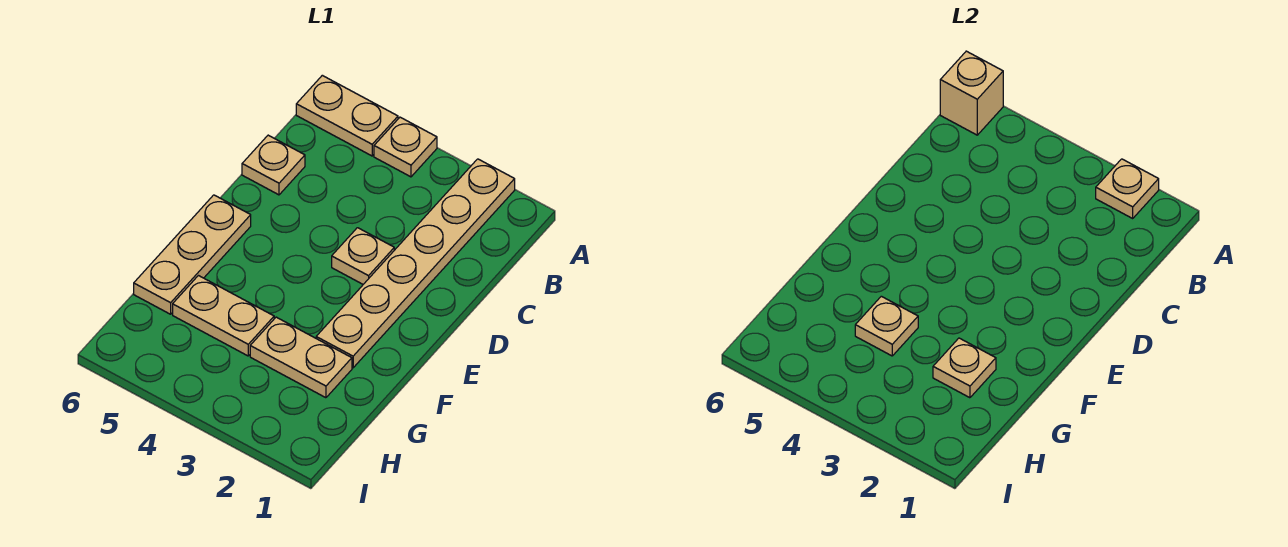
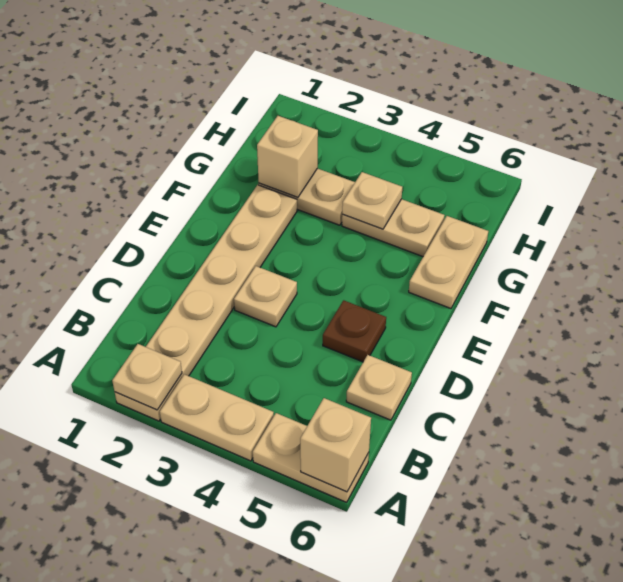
tan plate A4 level 1 -> tan plate A3:A4 level 1
none -> brown plate D5 level 1
tan plate E6:G6 level 1 -> tan plate F6:G6 level 1
tan plate G2 level 2 -> tan brick G2 level 2

